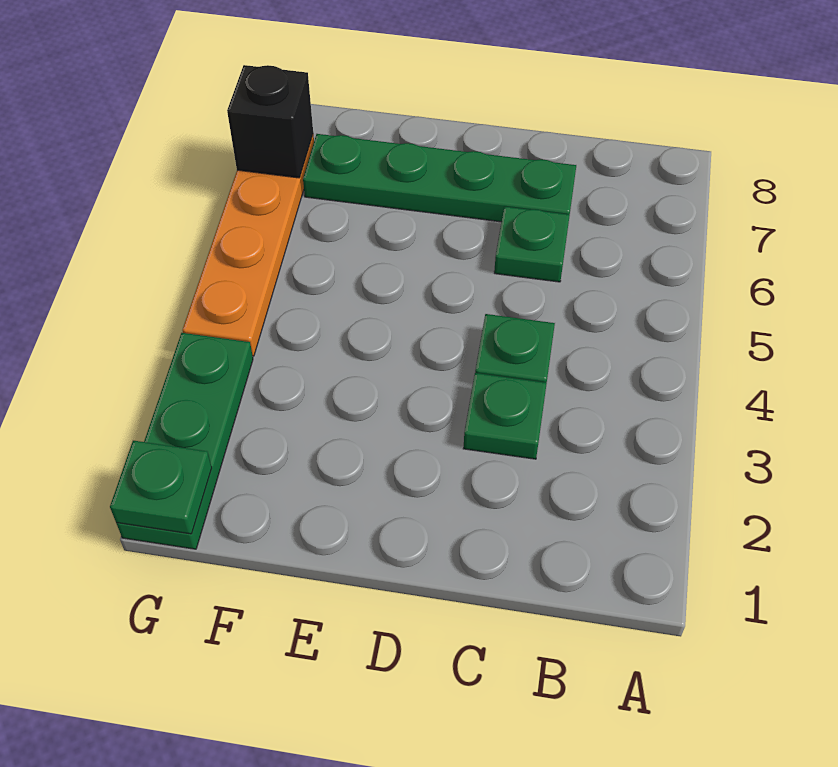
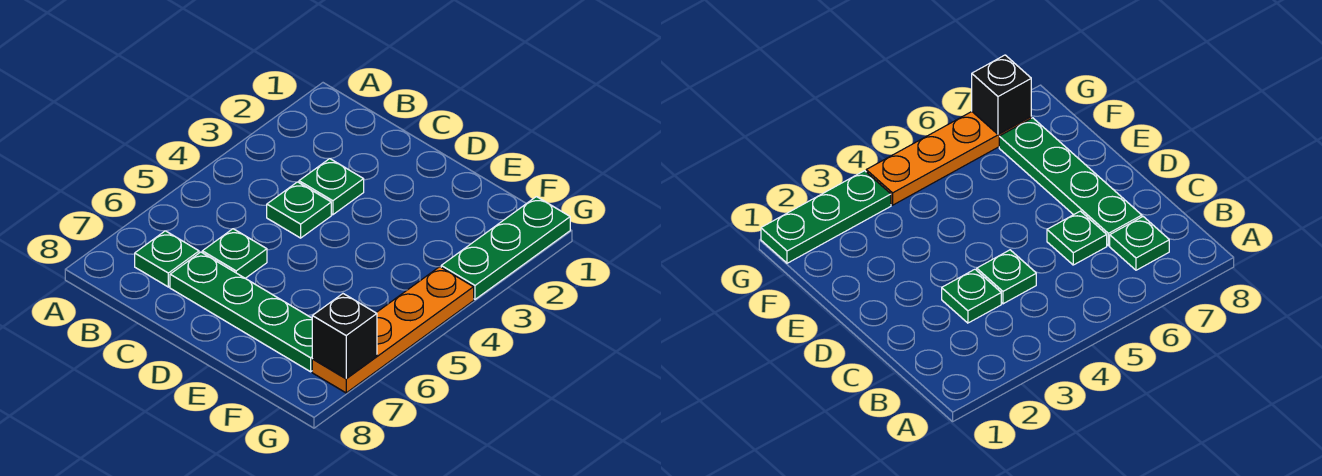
green plate G1 level 2 -> green plate B7 level 1

